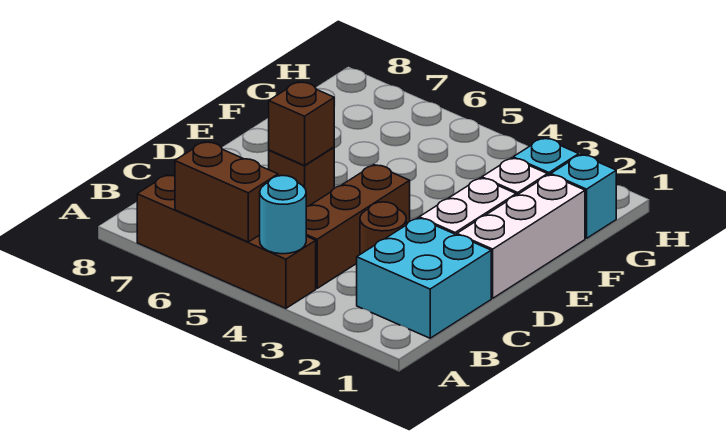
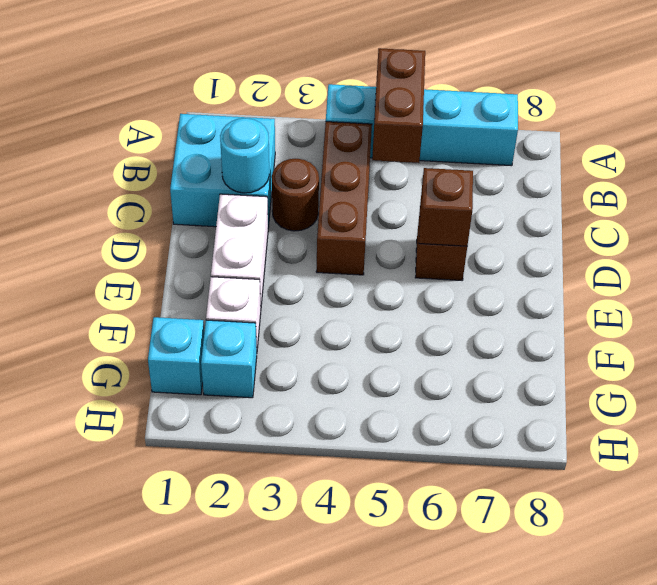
brown brick A4:A7 level 1 -> cyan brick A4:A7 level 1
cyan round brick A4 level 2 -> cyan round brick C2 level 2
brown brick A5:A6 level 2 -> brown brick A5:B5 level 2
white brick D1:F1 level 1 -> none

